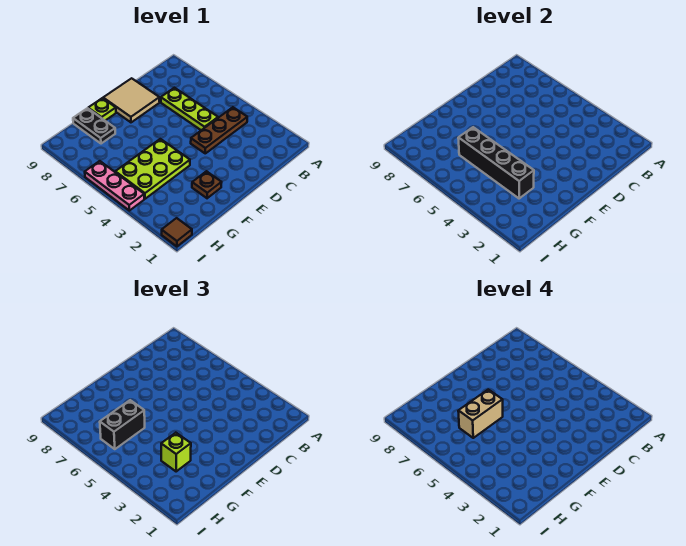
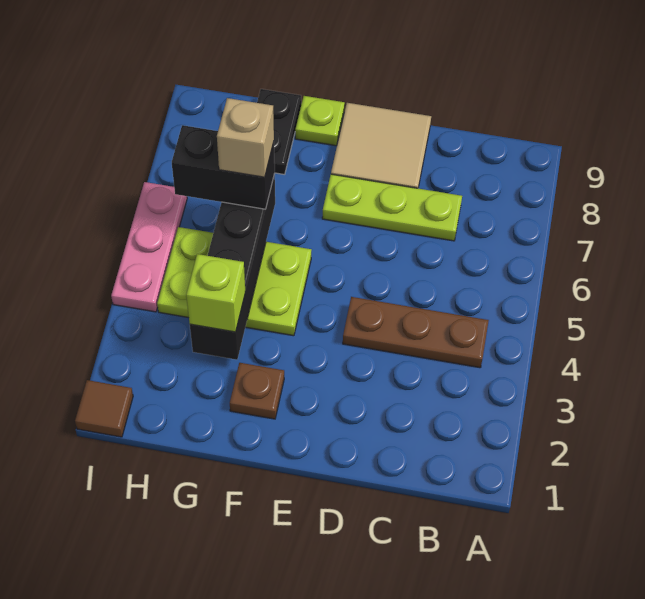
lime plate C5:C7 level 1 -> lime plate C7:E7 level 1
tan brick F6:G6 level 4 -> tan brick G6 level 4

